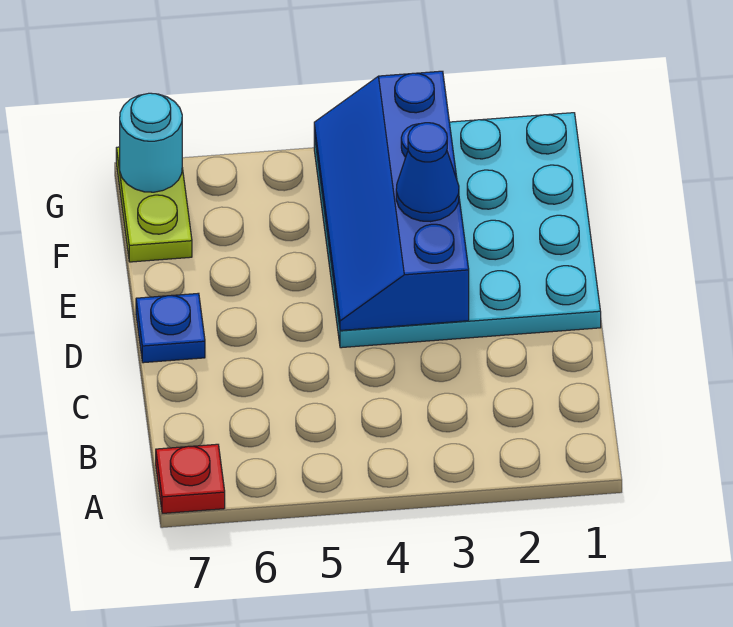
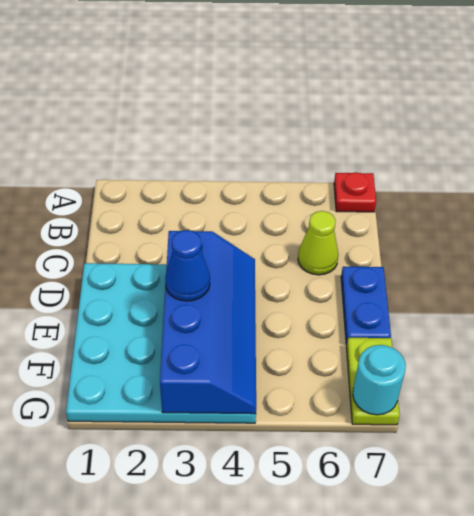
none -> lime cone C6 level 1
blue plate D7 level 1 -> blue plate D7:E7 level 1

